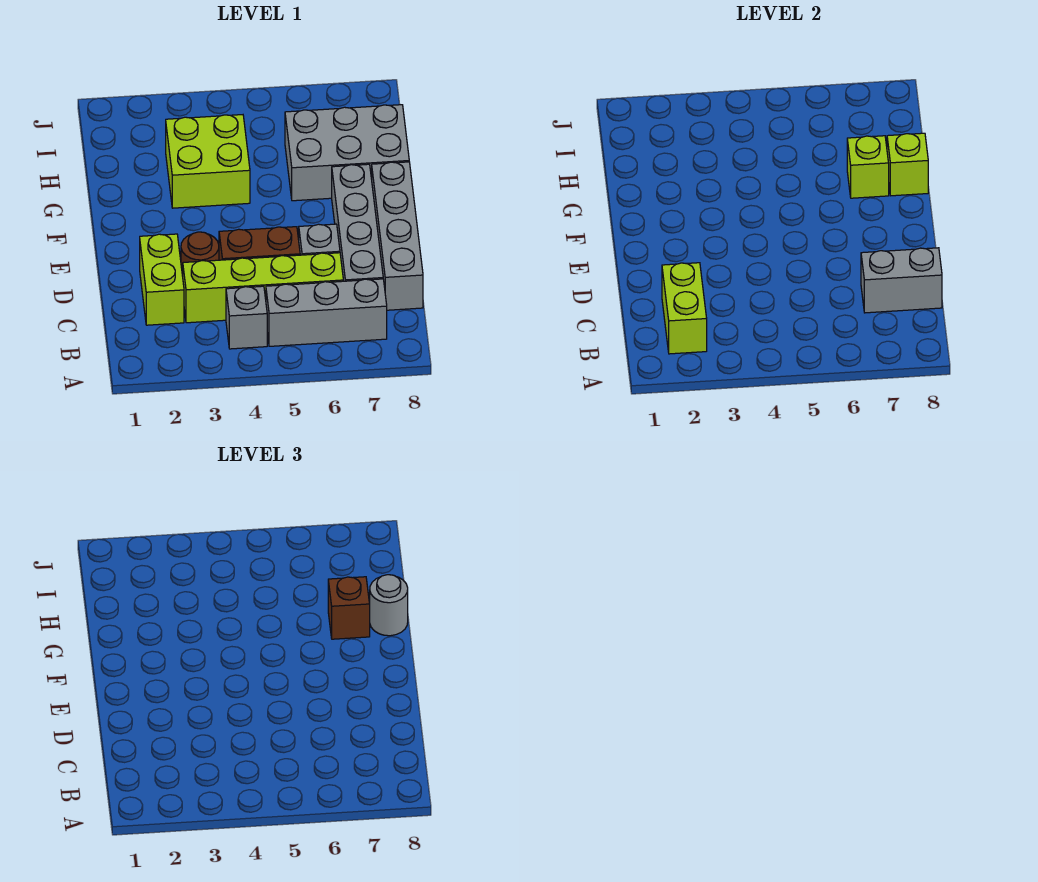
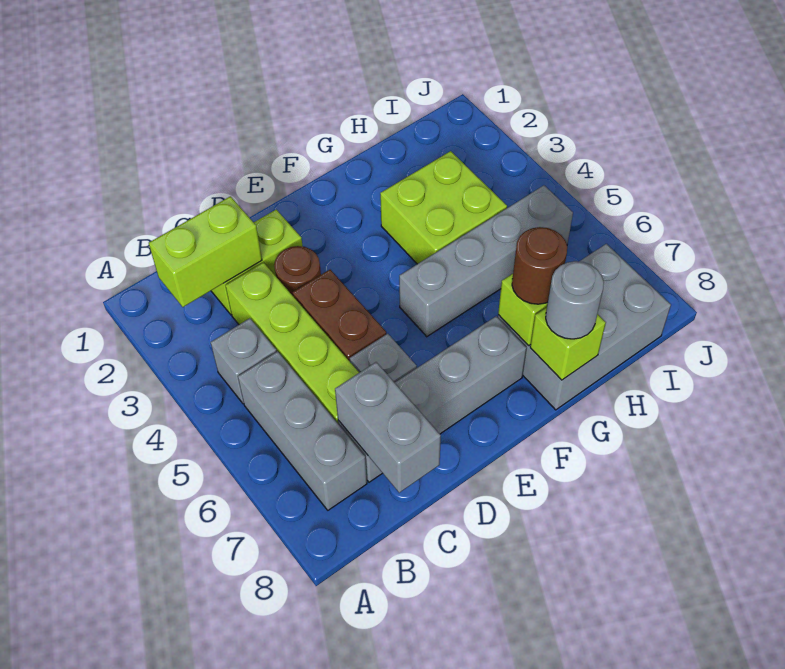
grey brick C8:F8 level 1 -> grey brick F5:I5 level 1
grey brick G6:H8 level 1 -> grey brick G7:I8 level 1
brown brick G7 level 3 -> brown round brick G7 level 3

